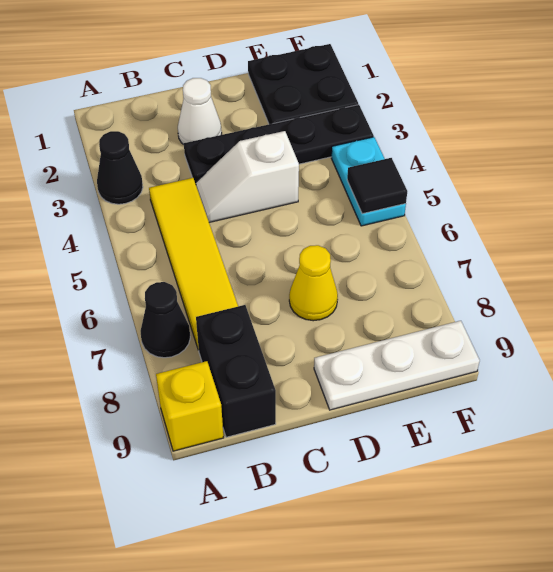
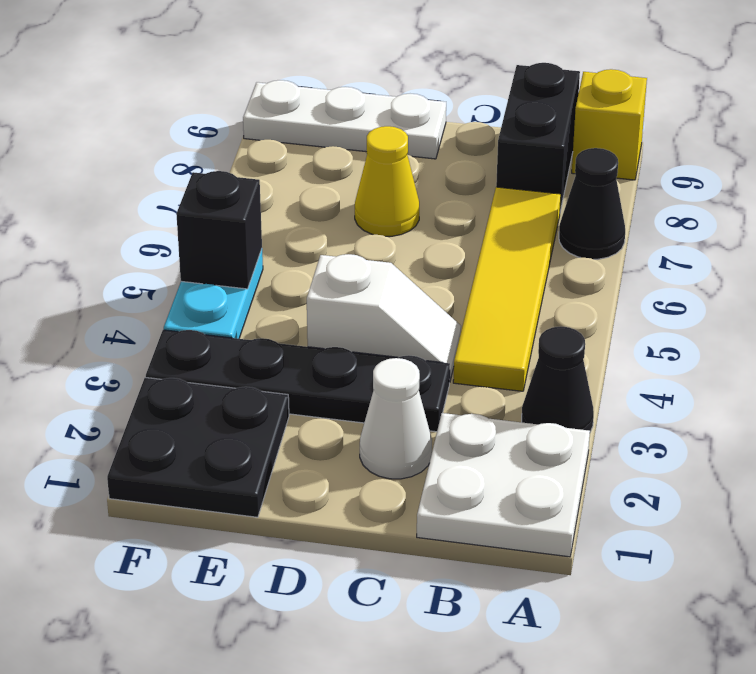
none -> white plate A1:B2 level 1
black tile F5 level 2 -> black brick F5 level 2

